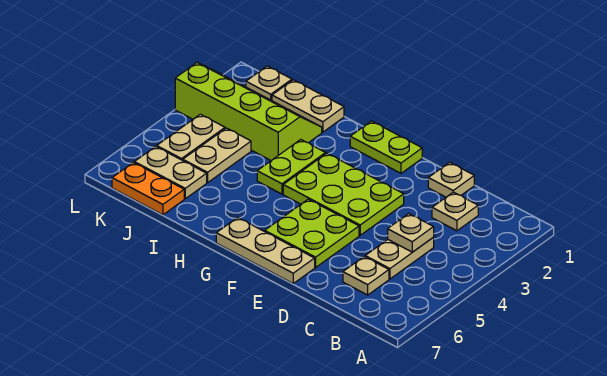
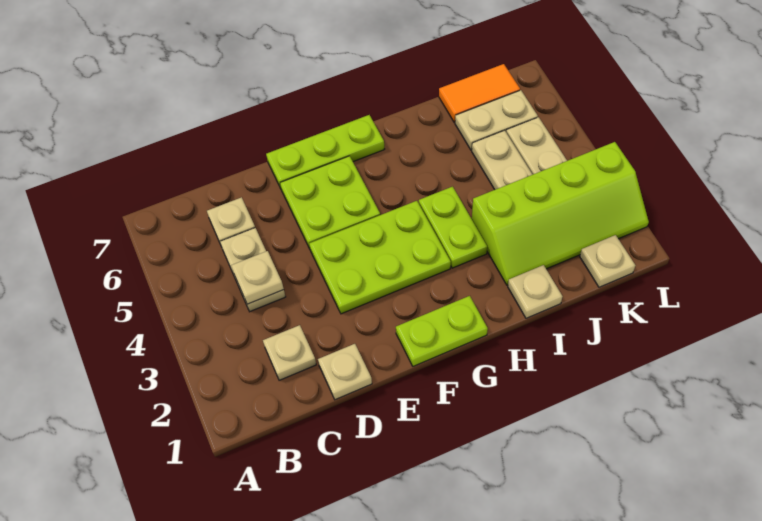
tan plate E7:G7 level 1 -> lime plate E7:G7 level 1
tan plate I1:J1 level 1 -> tan plate I1 level 1
orange plate J7:K7 level 1 -> orange tile J7:K7 level 1

